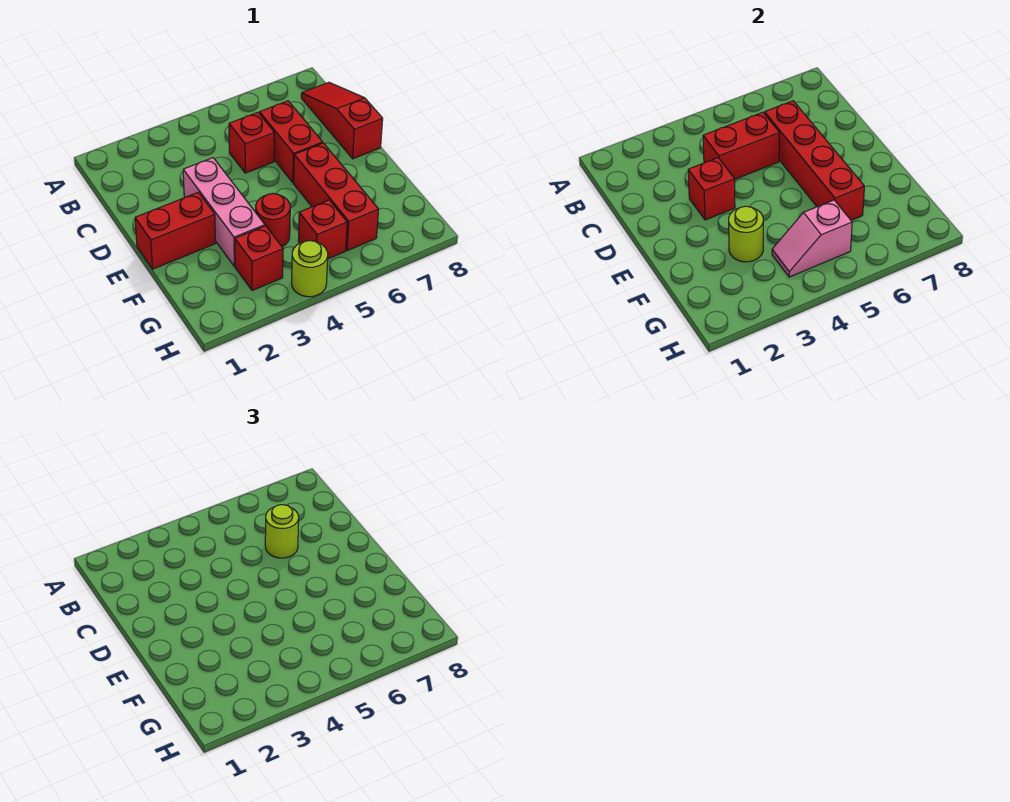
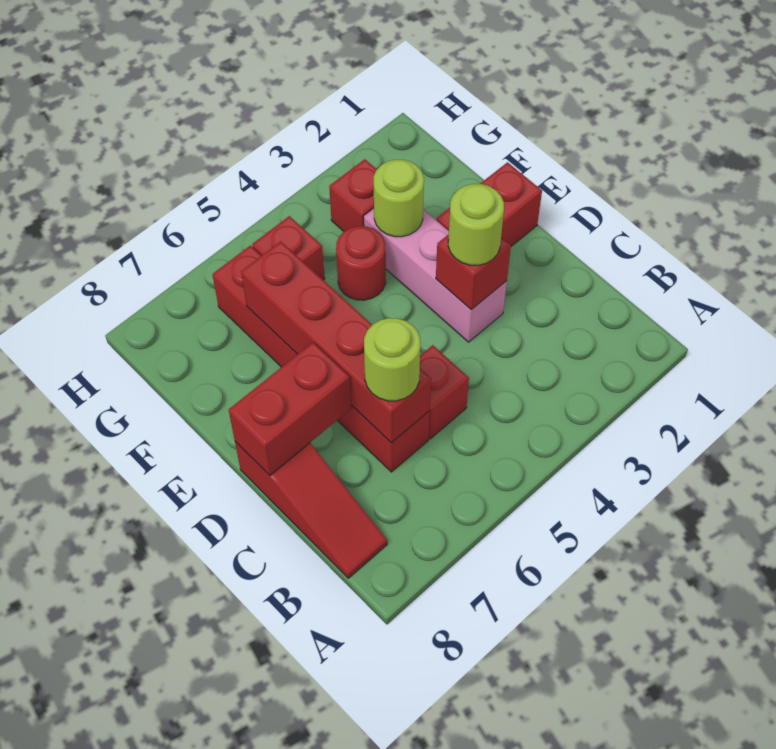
red brick C4:C5 level 2 -> red brick D7:D8 level 2
pink slope G4:G5 level 2 top 5 -> none
lime round brick H4 level 1 -> lime round brick D3 level 3

